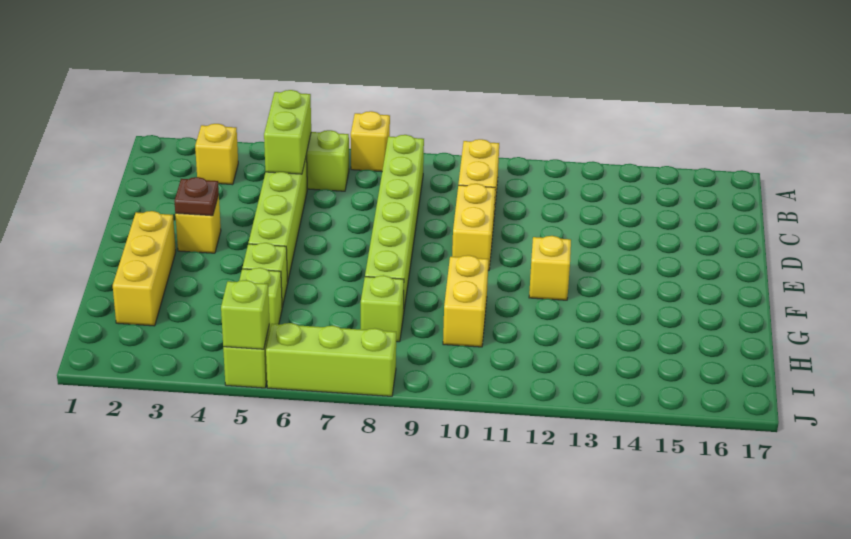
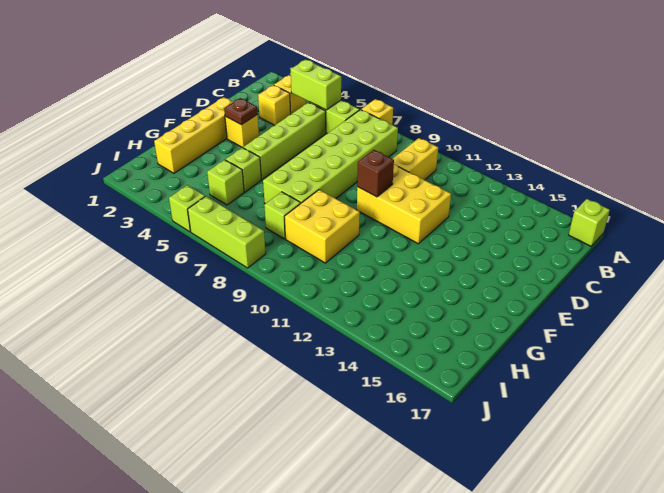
lime brick B5:C5 level 2 -> lime brick B4:B5 level 2
lime brick B8:G8 level 1 -> lime brick B7:G8 level 1
yellow brick D10:E10 level 1 -> yellow brick D10:E12 level 1
none -> brown brick E10 level 2
yellow brick F2:H2 level 1 -> yellow brick E2:H2 level 1
yellow brick F12 level 1 -> yellow brick C3 level 1
yellow brick G10:H10 level 1 -> yellow brick G9:H10 level 1
lime brick J5 level 2 -> lime brick A17 level 1

